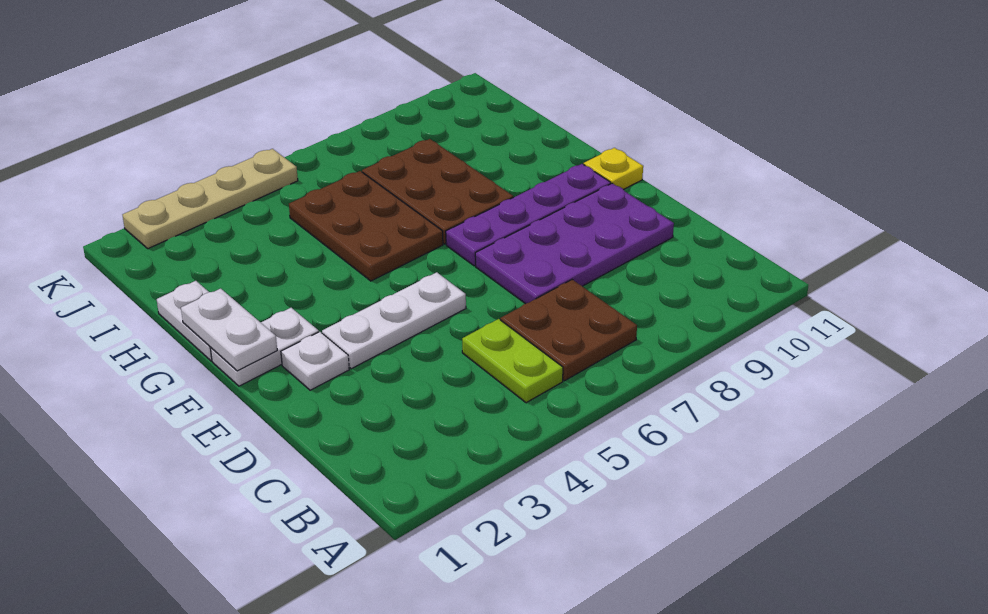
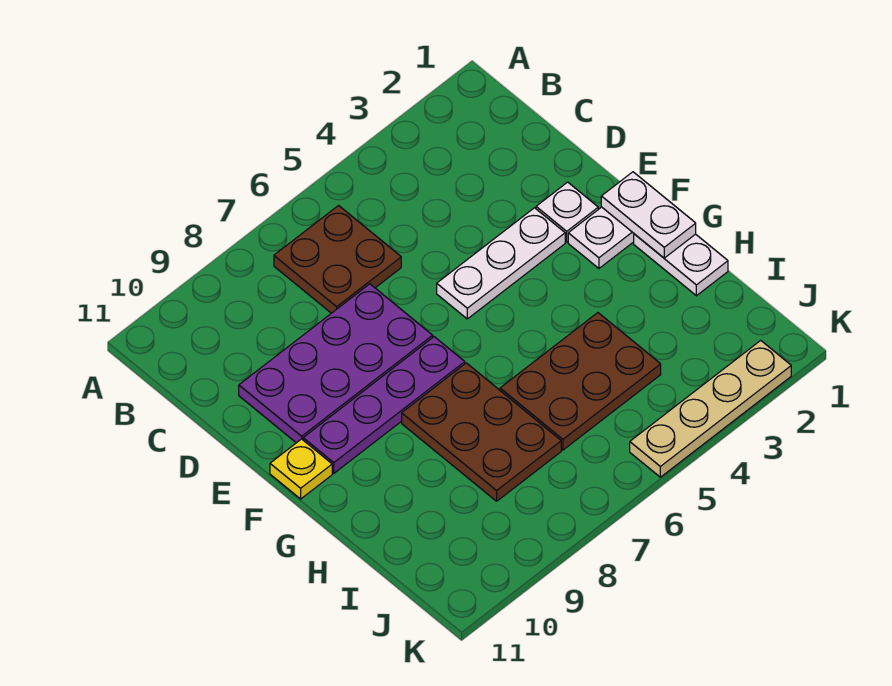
lime plate B5:C5 level 1 -> none
brown plate G5:I6 level 1 -> brown plate H4:I6 level 1

